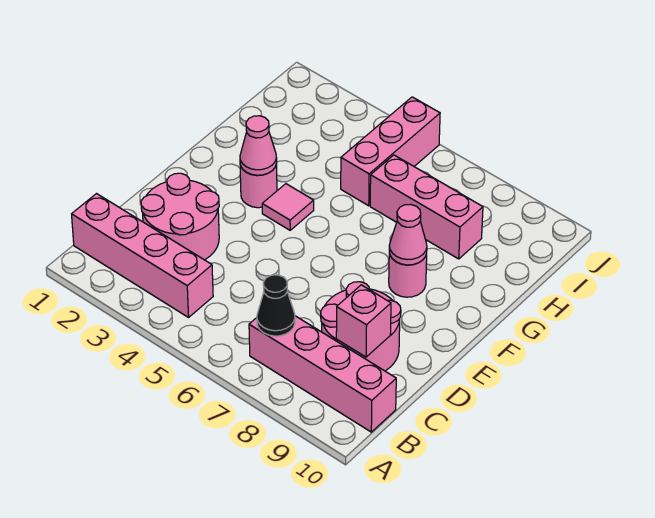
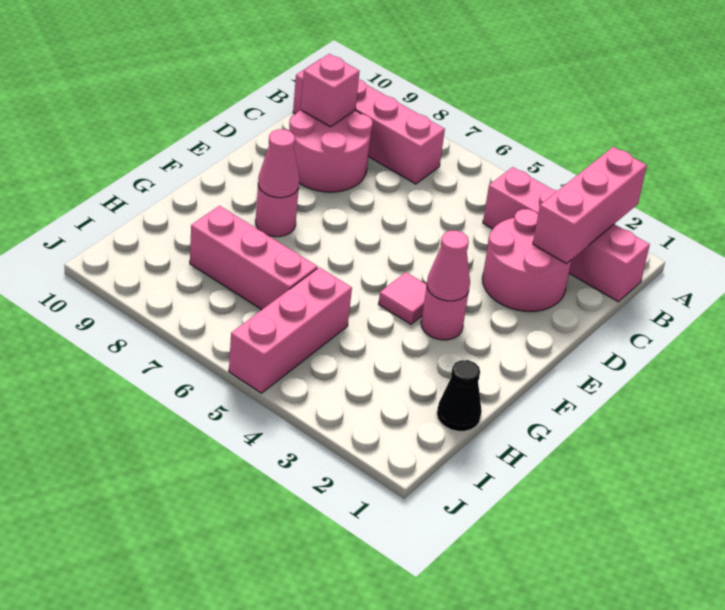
none -> pink brick A2:C2 level 2
black cone B7 level 2 -> black cone H1 level 1

